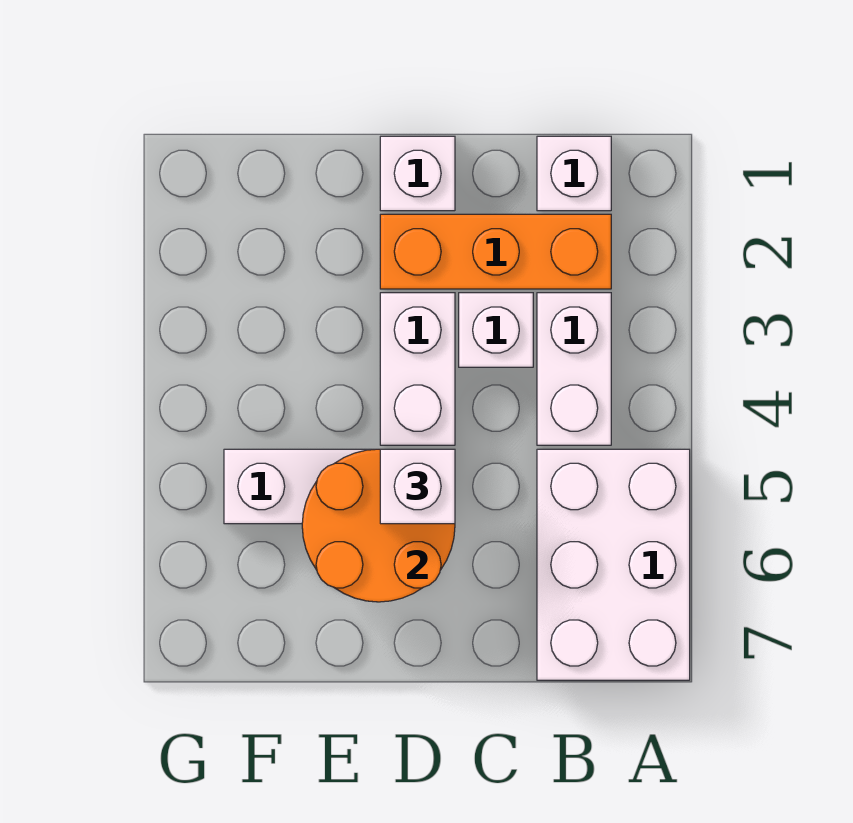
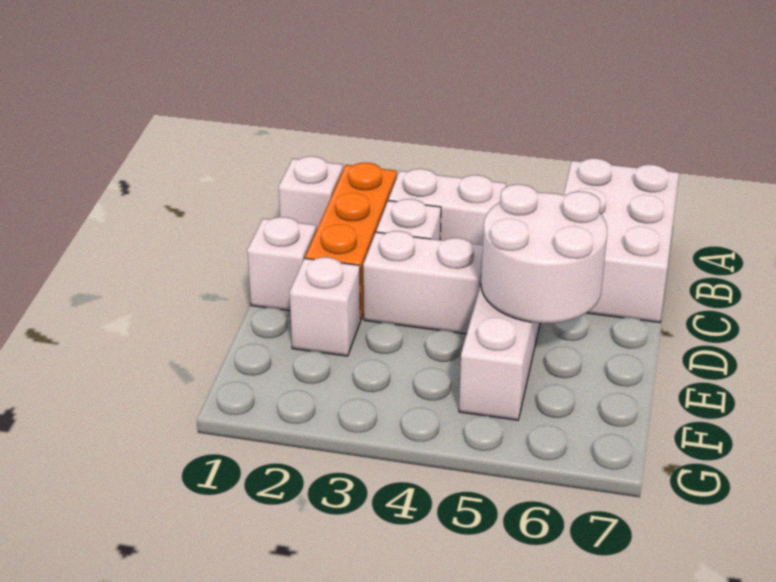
white brick A5:B7 level 1 -> white brick A6:C7 level 1
orange round brick D5:E6 level 2 -> white round brick D5:E6 level 2
white brick D5 level 3 -> white brick E2 level 1

